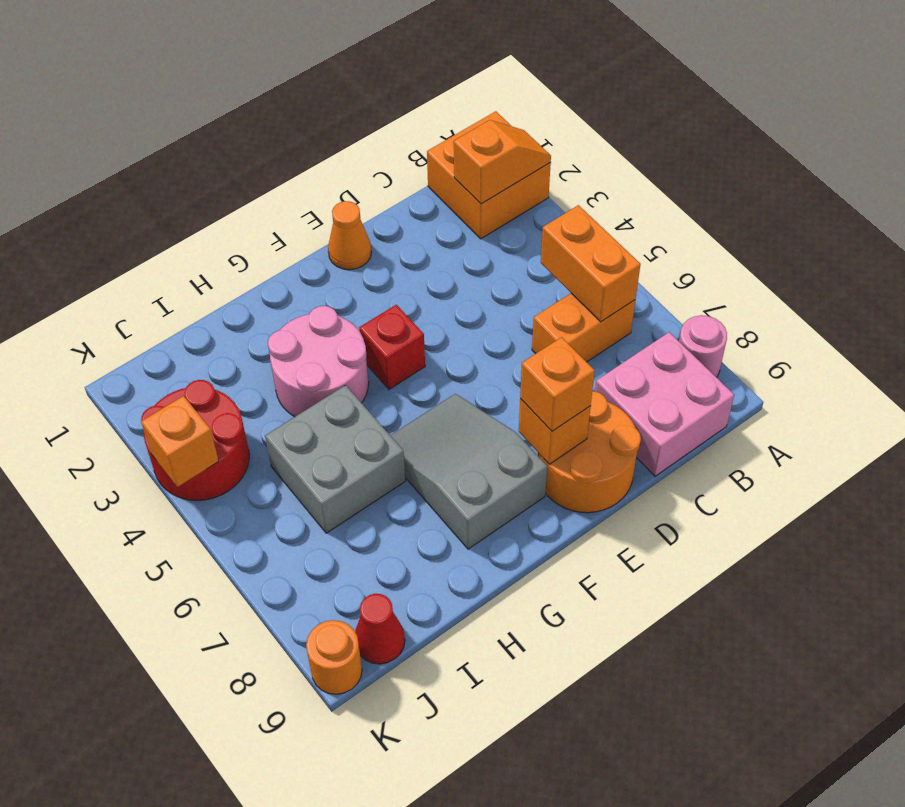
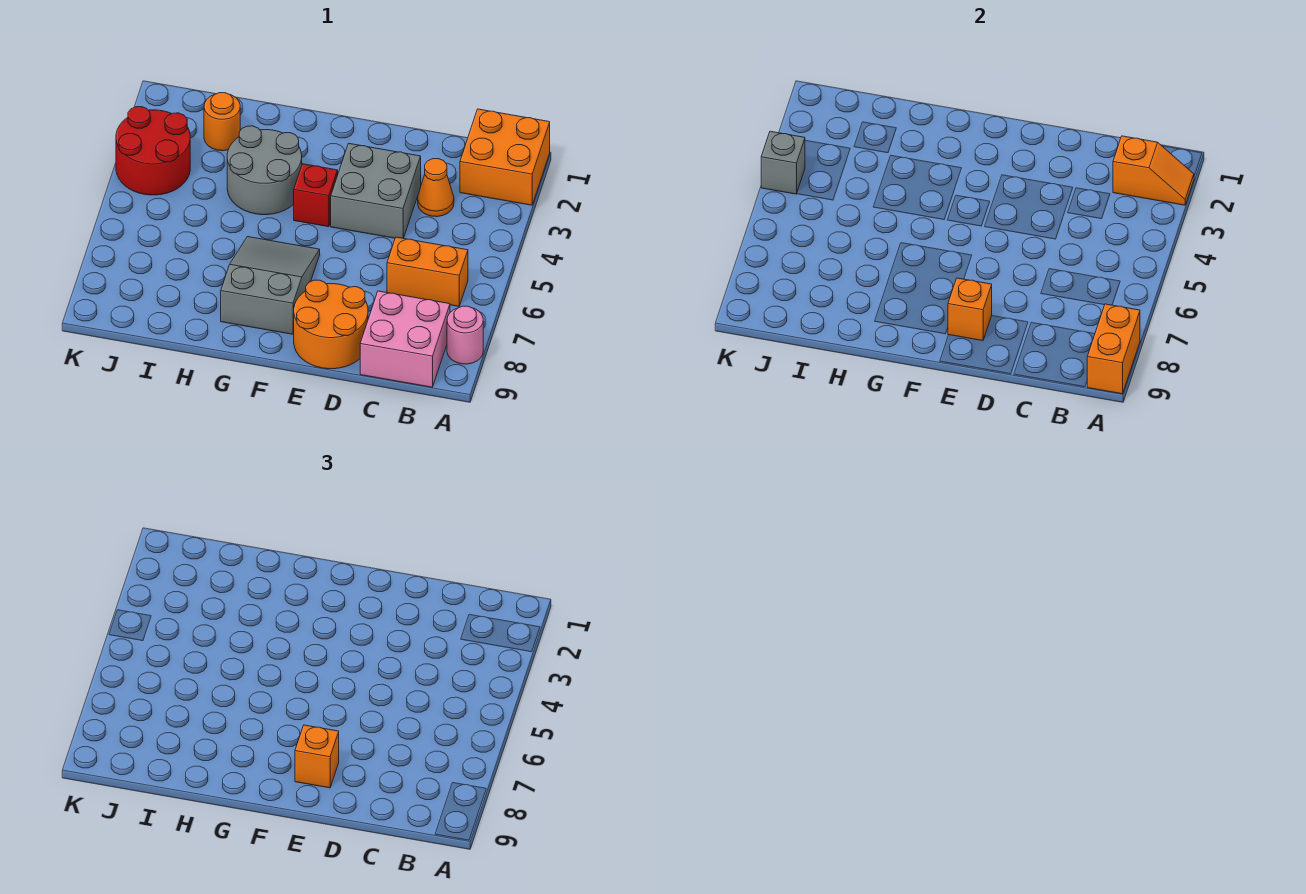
orange brick B5:B6 level 2 -> orange brick A8:A9 level 2
orange cone E1 level 1 -> orange cone C3 level 1
pink round brick G3:H4 level 1 -> grey round brick G3:H4 level 1
grey brick H5:I6 level 1 -> grey brick D3:E4 level 1
red cone J9 level 1 -> none
orange brick K4 level 2 -> grey brick K4 level 2
orange round brick K9 level 1 -> orange round brick I2 level 1

